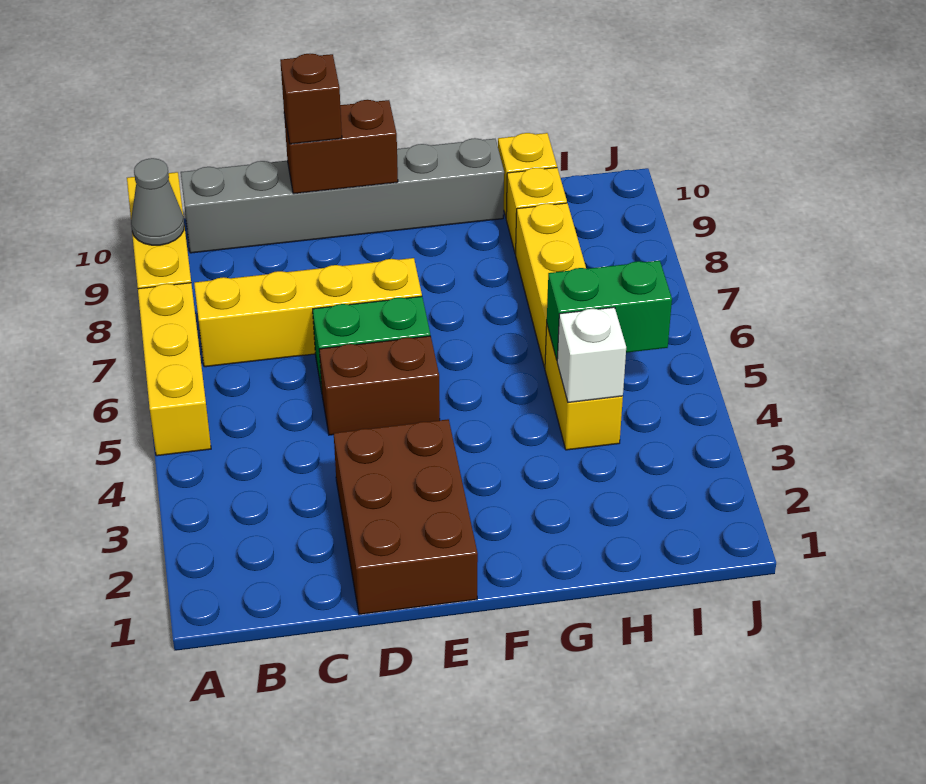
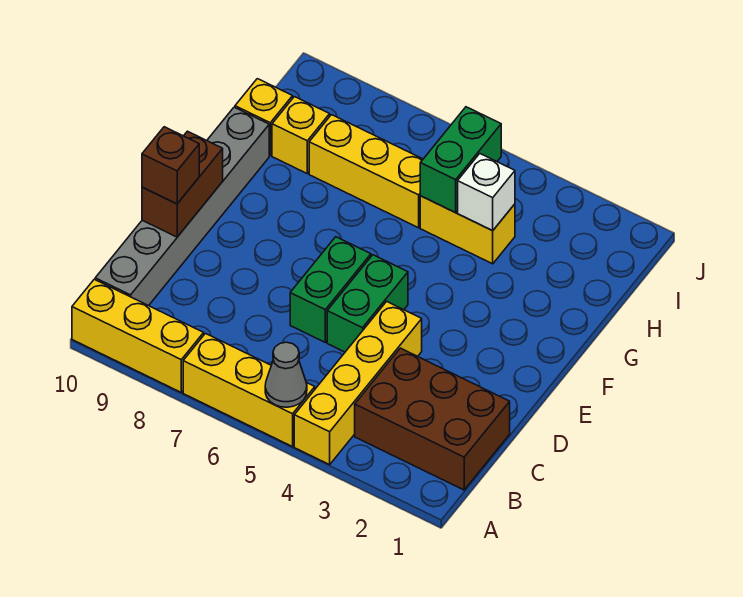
grey cone A9 level 2 -> grey cone A5 level 2
yellow brick B7:E7 level 1 -> yellow brick A4:D4 level 1
brown brick D1:E3 level 1 -> brown brick B1:C3 level 1
brown brick D5:E5 level 1 -> green brick D5:E5 level 1

